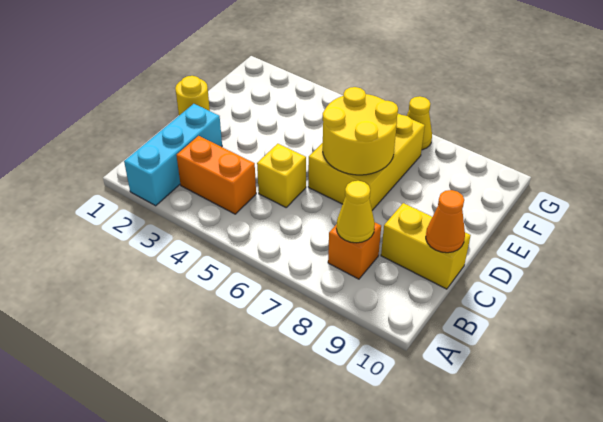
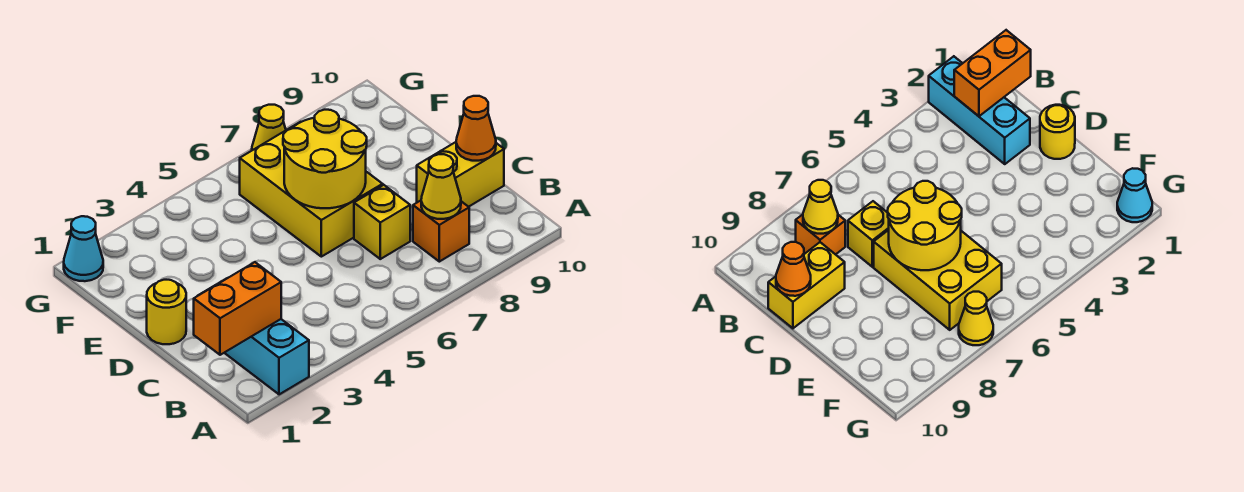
orange brick B3:B4 level 1 -> orange brick B1:B2 level 2
yellow brick C5 level 1 -> yellow brick C7 level 1
none -> cyan cone G1 level 1

